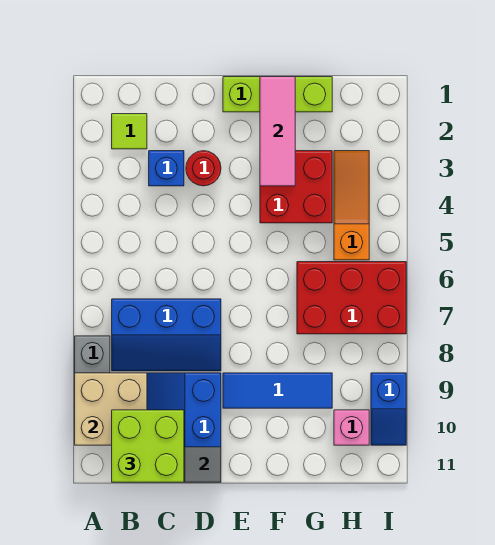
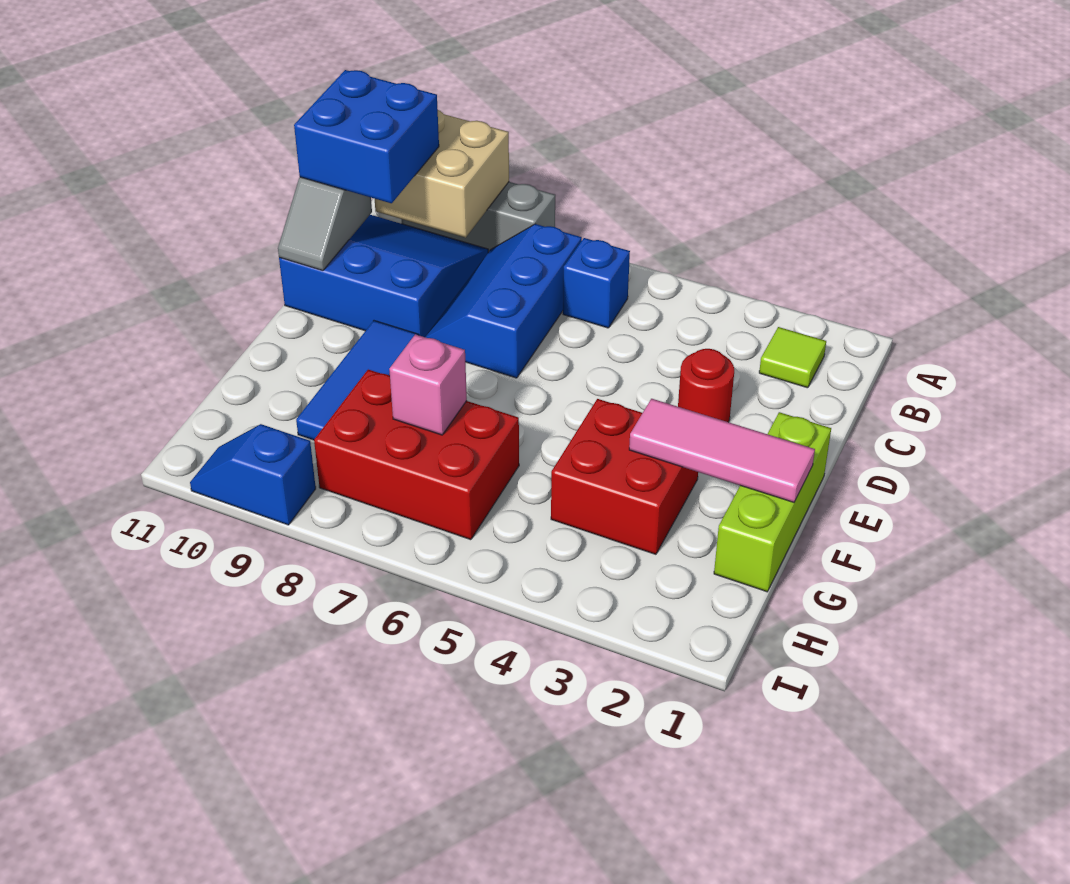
lime brick B10:C11 level 3 -> blue brick B10:C11 level 3
blue brick C3 level 1 -> blue brick B6 level 1
red brick G6:I7 level 1 -> red brick G6:H8 level 1
orange slope H3:H5 level 1 top 5 -> none
pink brick H10 level 1 -> pink brick G7 level 2

